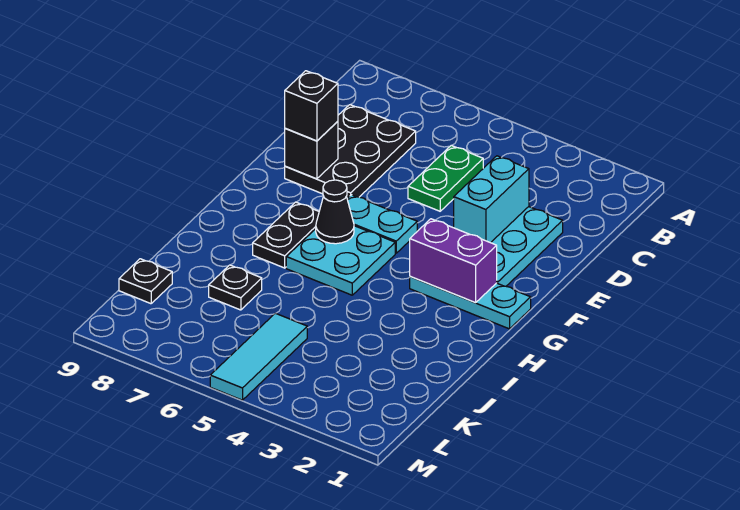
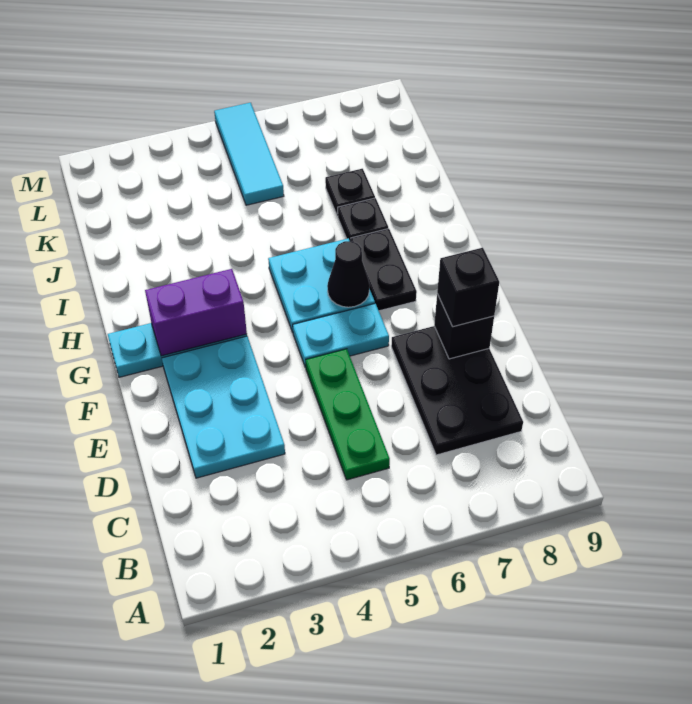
green plate C5:D5 level 1 -> green plate C5:E5 level 1
cyan brick D3:E3 level 2 -> none
black plate K9 level 1 -> black plate I7 level 1

